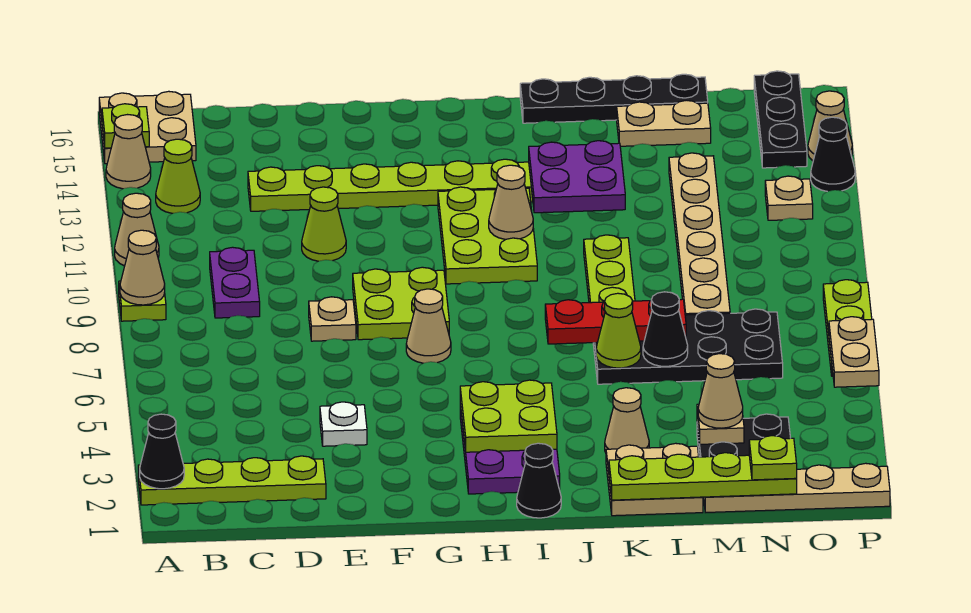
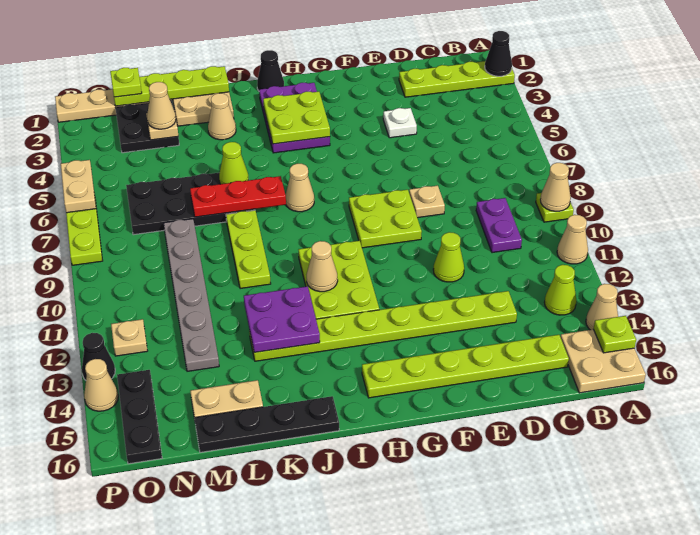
none -> lime plate C15:H15 level 1
tan cone G7 level 1 -> tan cone I7 level 1
black cone L6 level 2 -> none
tan plate M8:M13 level 1 -> grey plate M8:M13 level 1

